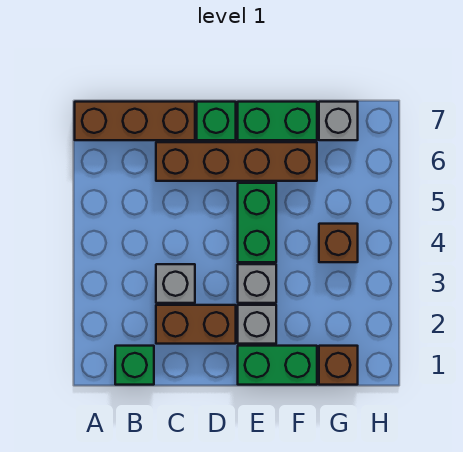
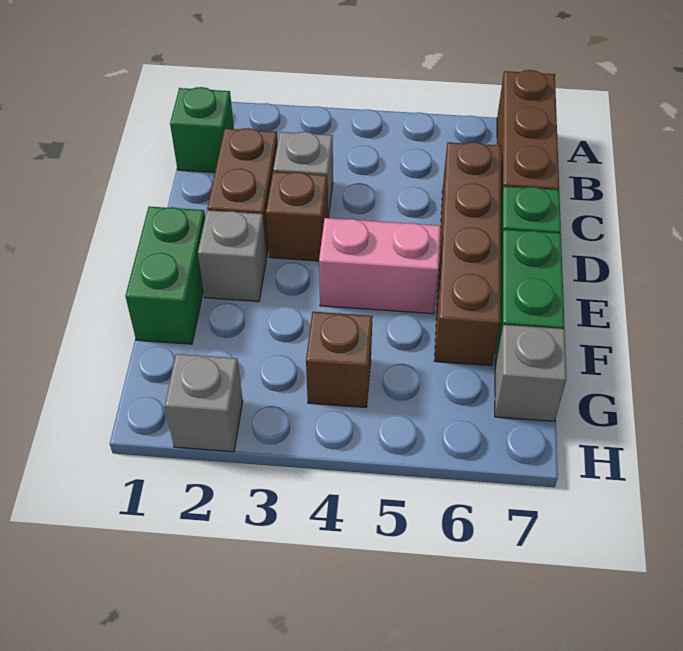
grey brick E3 level 1 -> grey brick H2 level 1
green brick E4:E5 level 1 -> pink brick E4:E5 level 1
brown brick G1 level 1 -> brown brick D3 level 1

